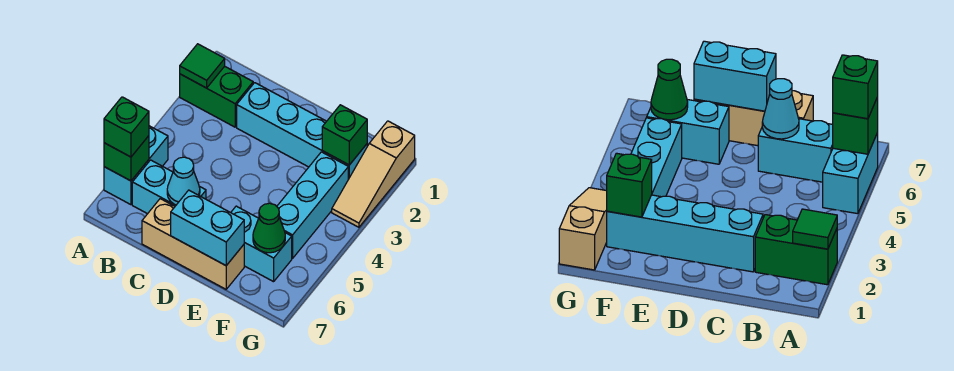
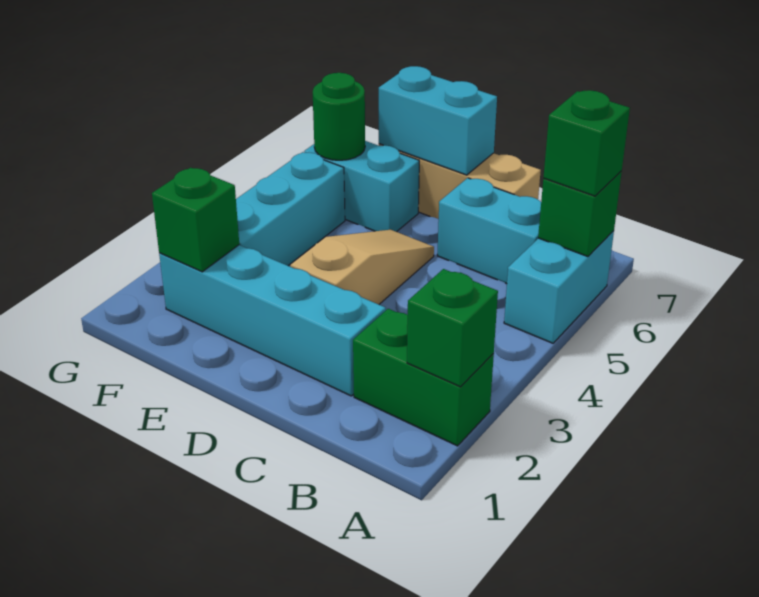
green tile A2 level 2 -> green brick A2 level 2
cyan cone C6 level 2 -> none
green cone F6 level 2 -> green round brick F6 level 2
tan slope G1:G3 level 1 top 1 -> tan slope D3:D5 level 1 top 3

